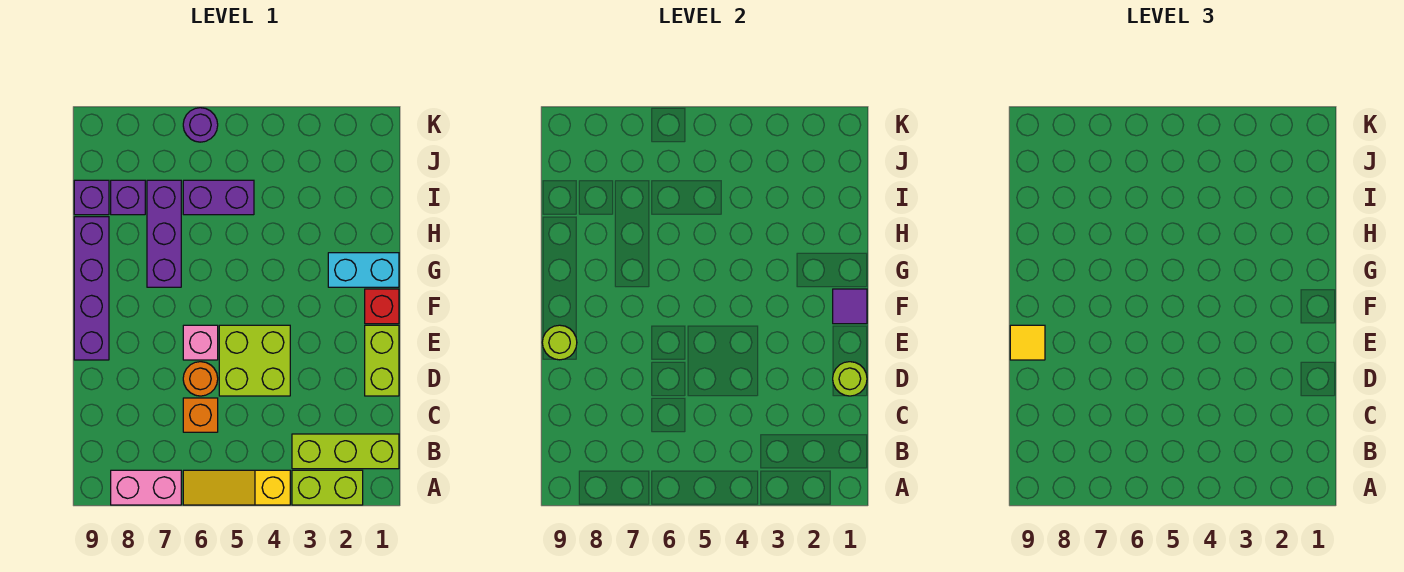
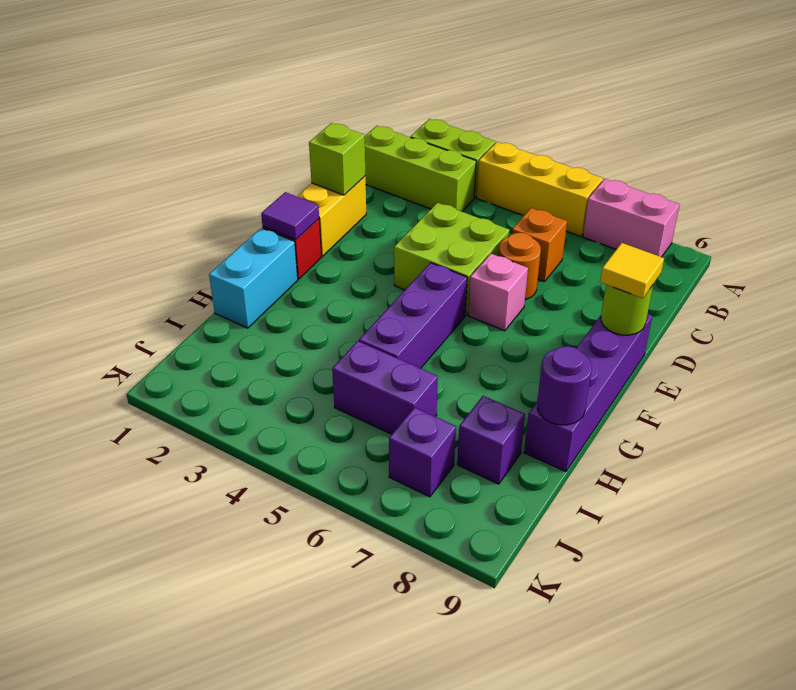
yellow slope A4:A6 level 1 top 4 -> yellow brick A4:A6 level 1
lime brick D1:E1 level 1 -> yellow brick D1:E1 level 1
lime round brick D1 level 2 -> lime brick D1 level 2
cyan brick G1:G2 level 1 -> cyan brick G1:H1 level 1
purple brick G7:I7 level 1 -> purple brick F5:H5 level 1
purple brick I9 level 1 -> purple brick J7 level 1
purple round brick K6 level 1 -> purple round brick H9 level 2

